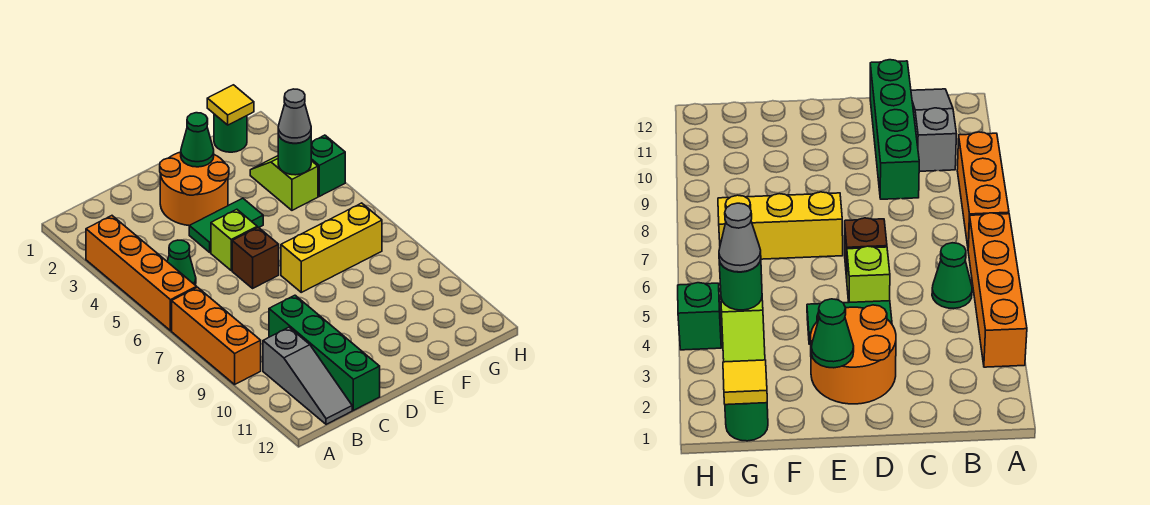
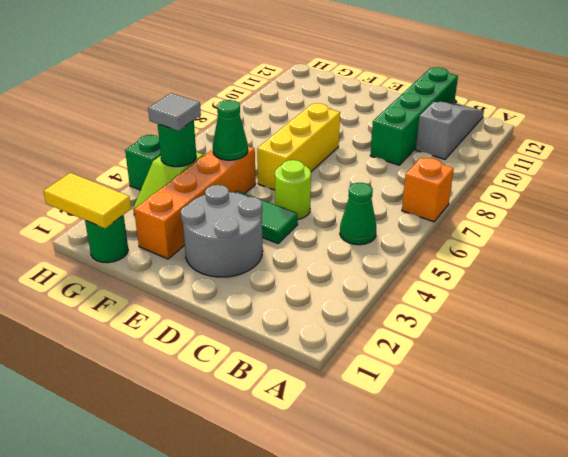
orange brick A3:A6 level 1 -> orange brick F2:F5 level 1
orange brick A7:A9 level 1 -> orange brick A7 level 1
orange round brick D2:E3 level 1 -> grey round brick D2:E3 level 1
lime brick D5 level 1 -> lime round brick D5 level 1
brown brick D6 level 1 -> none
green cone E2 level 2 -> green cone F5 level 2
yellow brick E7:G7 level 1 -> yellow brick E6:E8 level 1
yellow tile G1 level 2 -> yellow tile G1:H1 level 2
grey cone G4 level 3 -> grey tile G4 level 3

